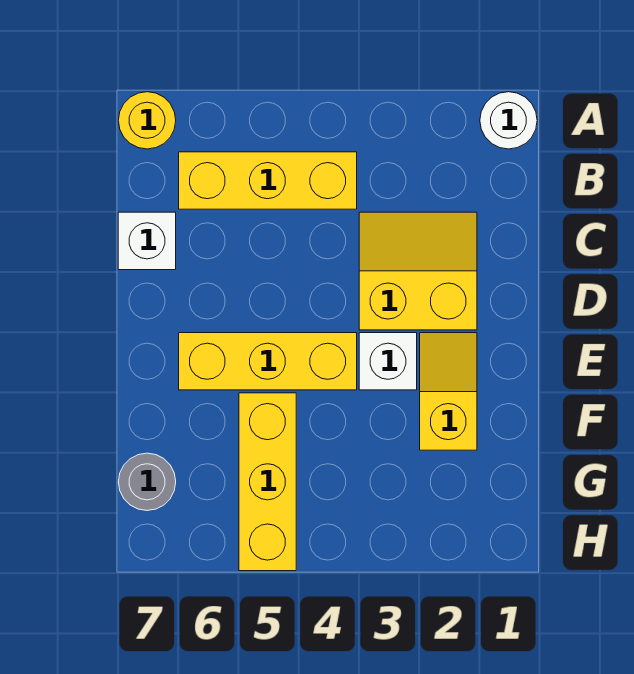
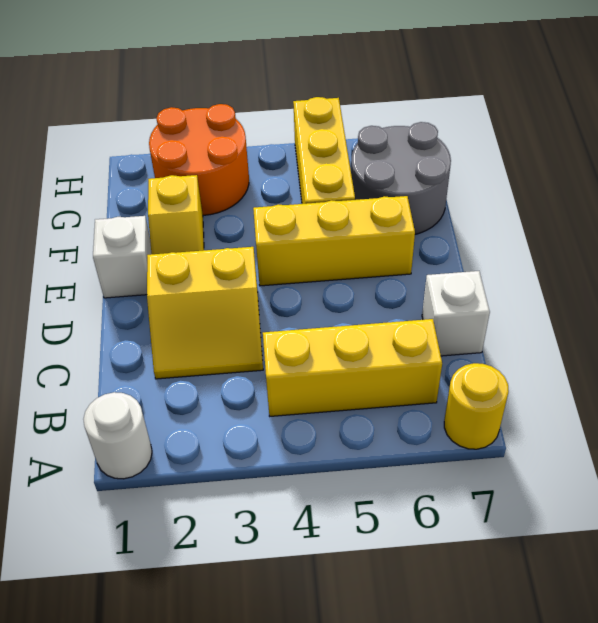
white brick E3 level 1 -> white brick E1 level 1
none -> orange round brick G2:H3 level 1
grey round brick G7 level 1 -> grey round brick F6:G7 level 1

